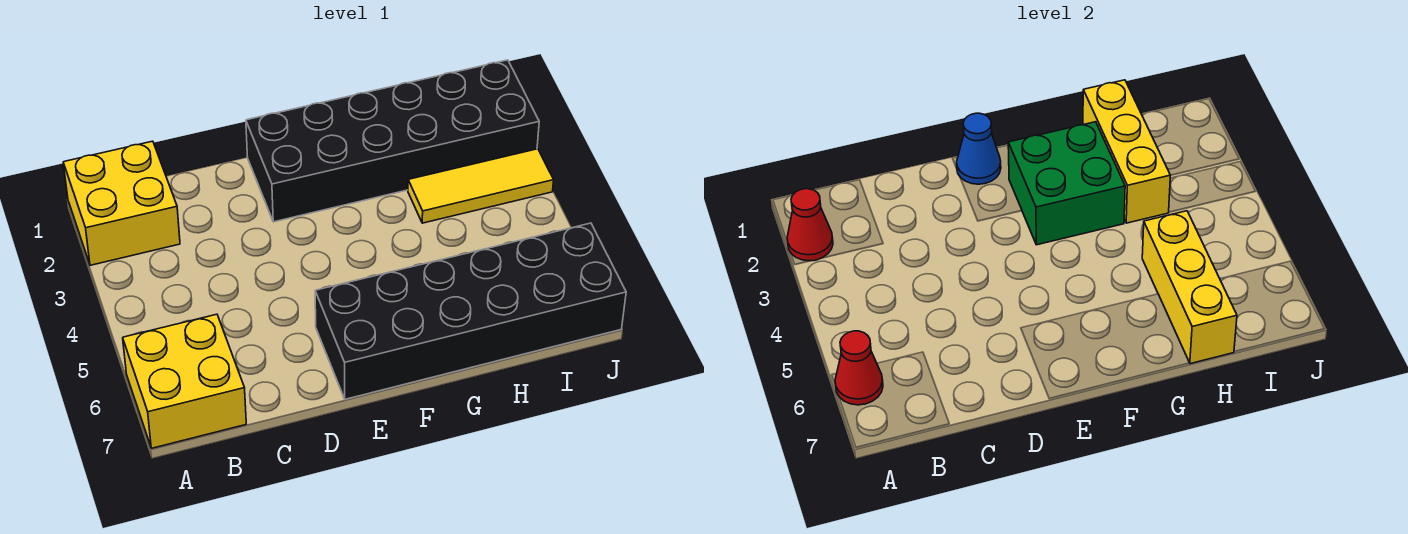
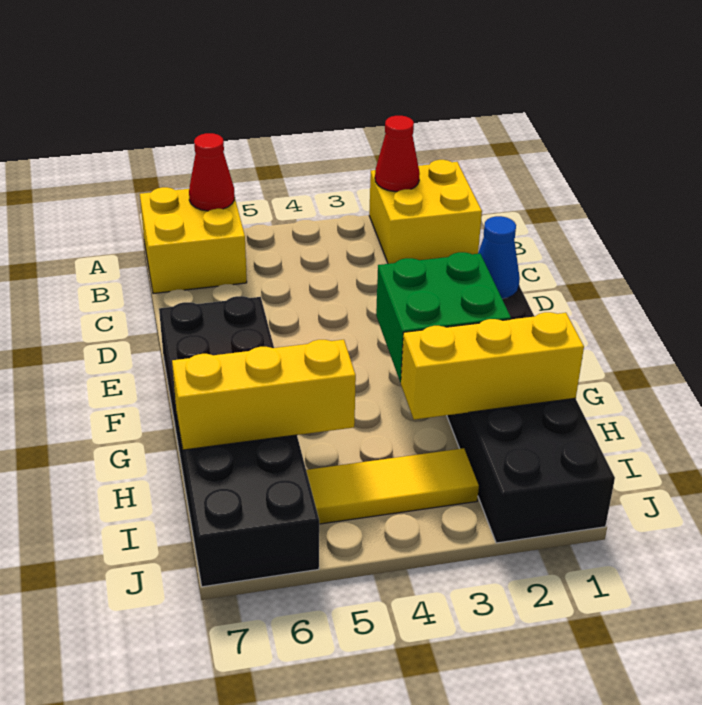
yellow tile H3:J3 level 1 -> yellow tile I3:I5 level 1

